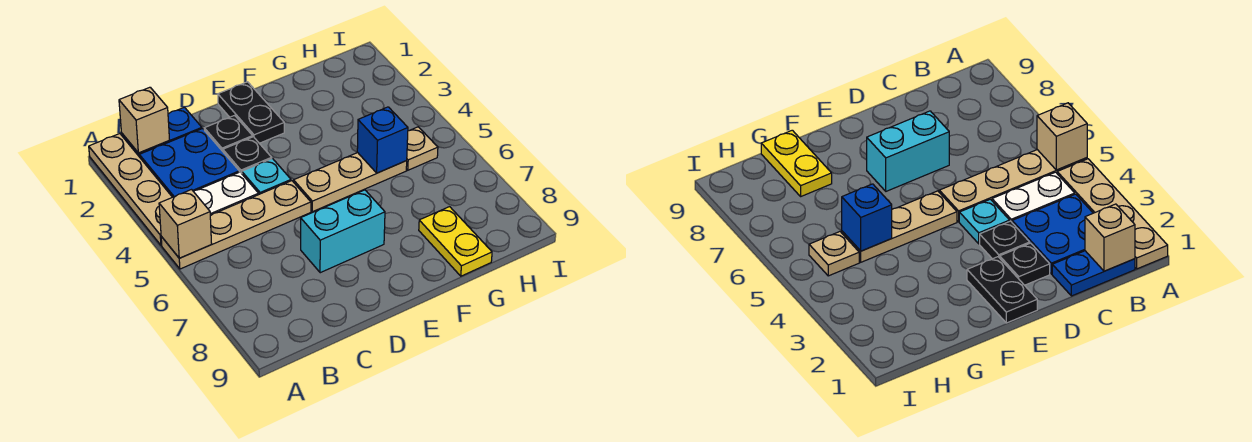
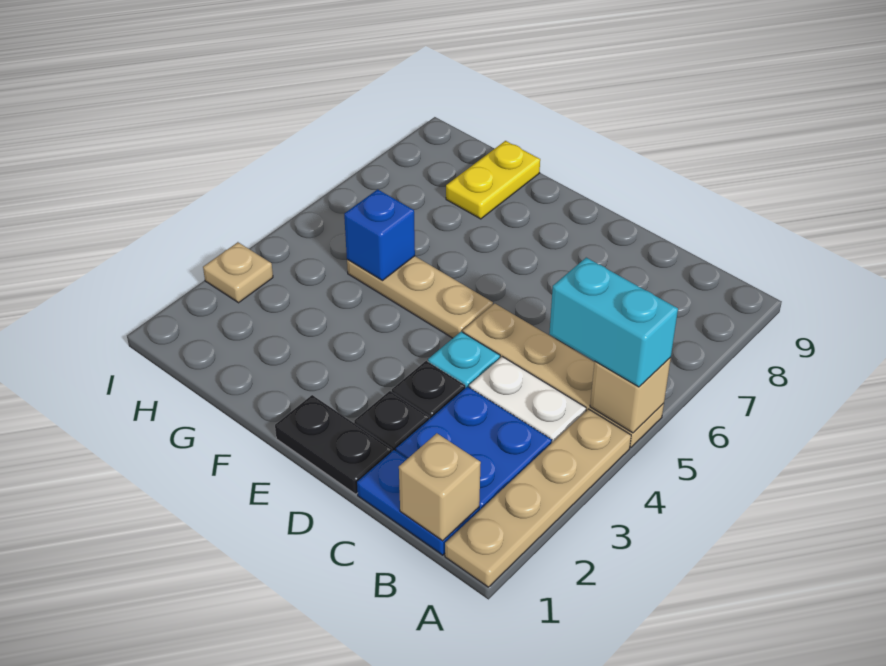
cyan brick D7:E7 level 1 -> cyan brick A5:B5 level 3
black plate E1:E2 level 1 -> black plate D1:E1 level 1
tan plate H5 level 1 -> tan plate I3 level 1

